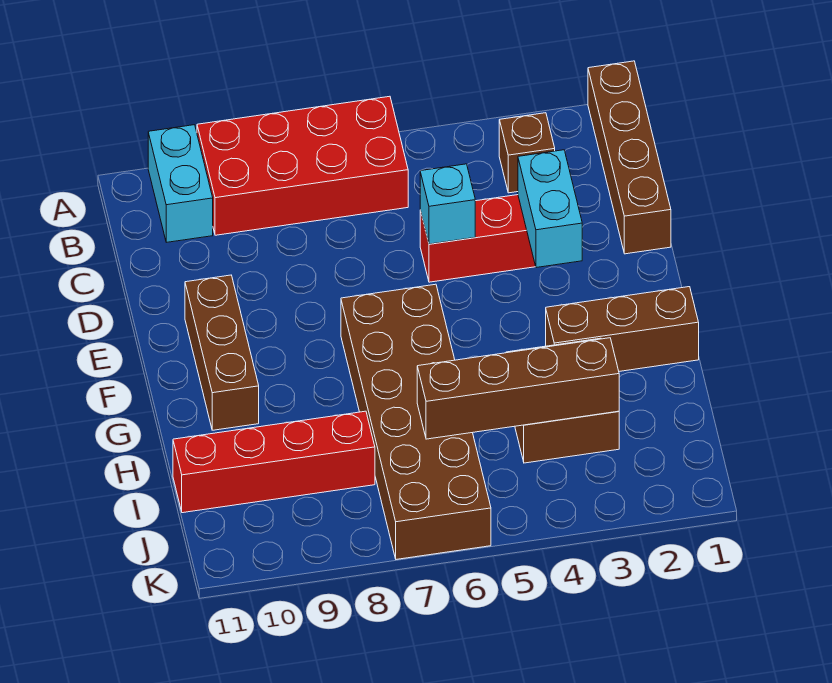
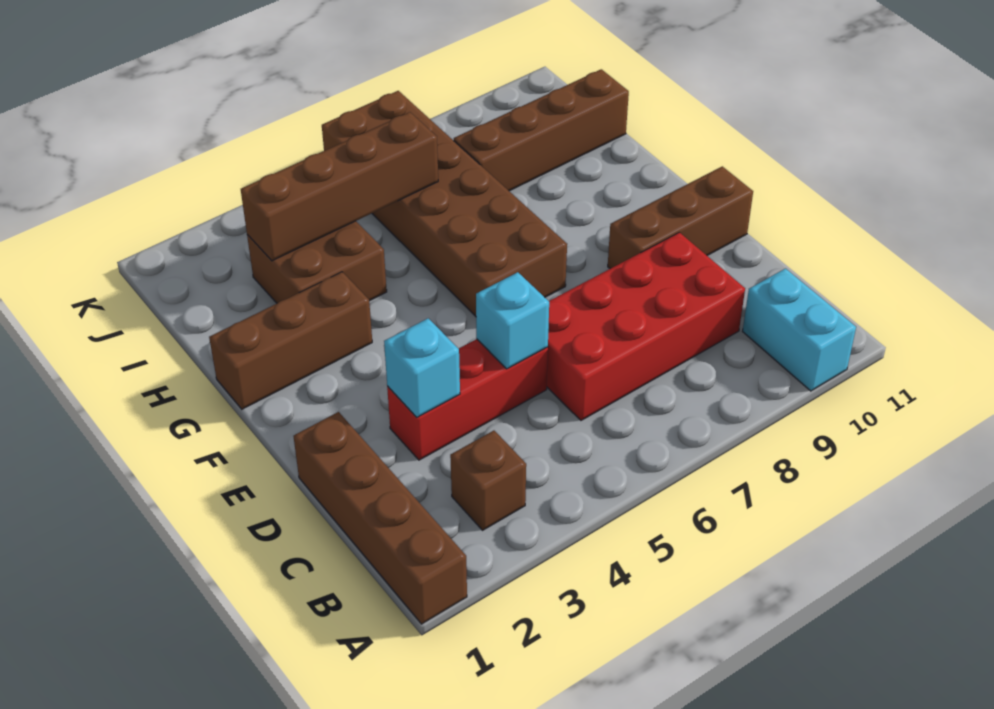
red brick A6:B9 level 1 -> red brick C6:D9 level 1
cyan brick D3:E3 level 2 -> cyan brick D3 level 2
brown brick E10:G10 level 1 -> brown brick E9:E11 level 1
red brick I8:I11 level 1 -> brown brick I8:I11 level 1

